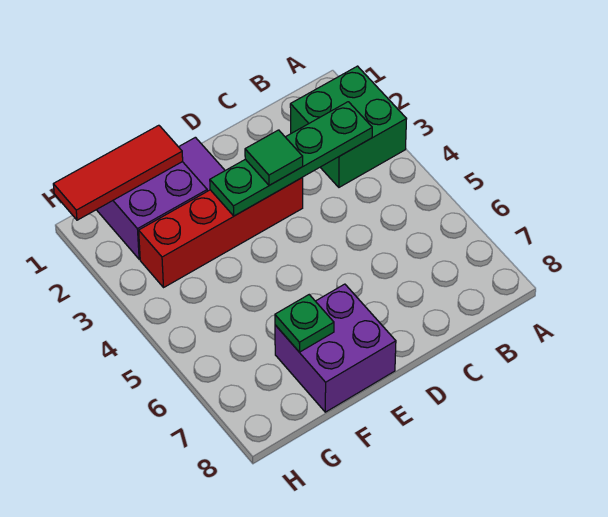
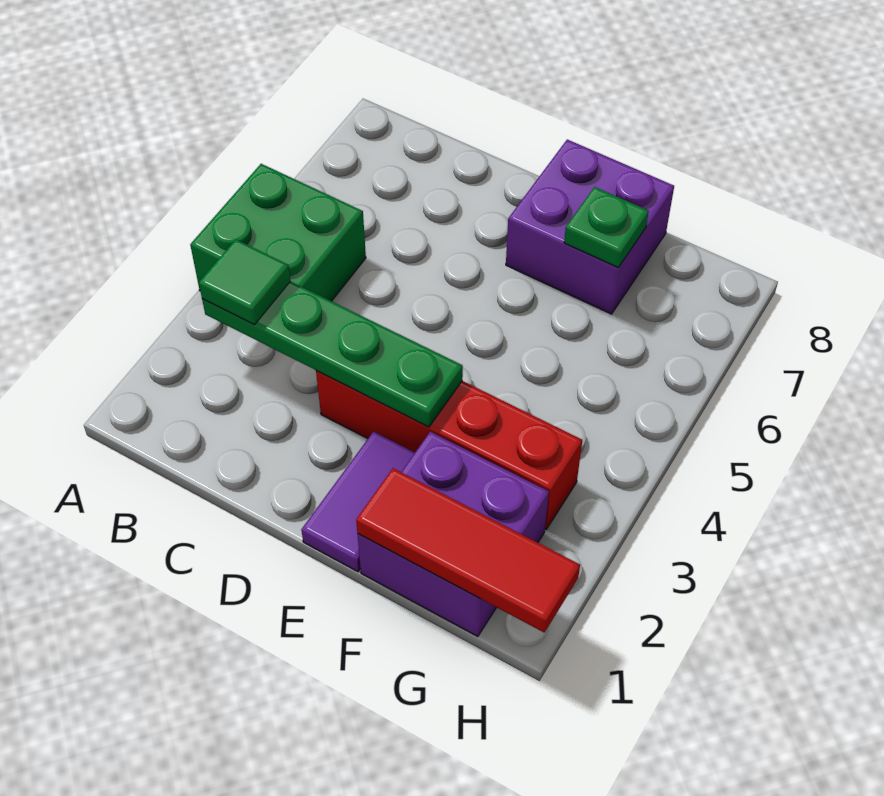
green brick A2:B3 level 1 -> green brick A4:B5 level 1
green tile D3 level 3 -> green tile B3 level 3

